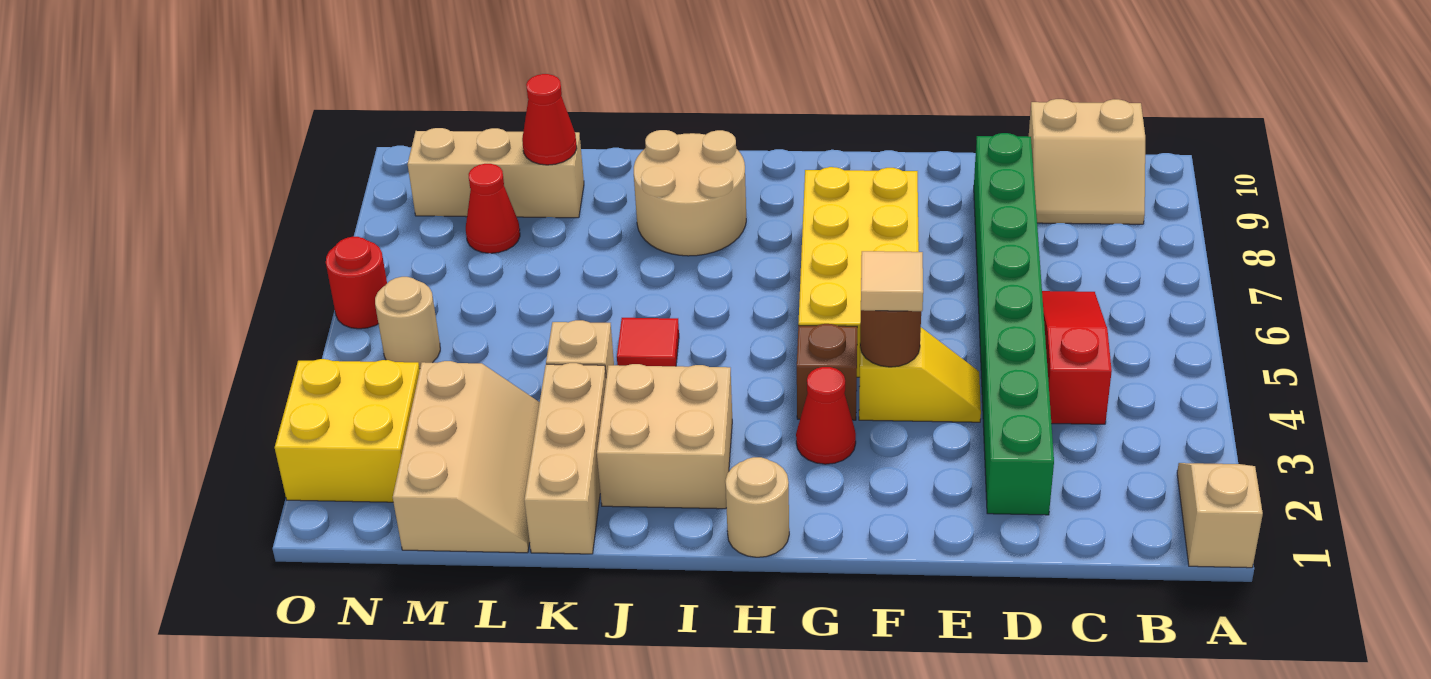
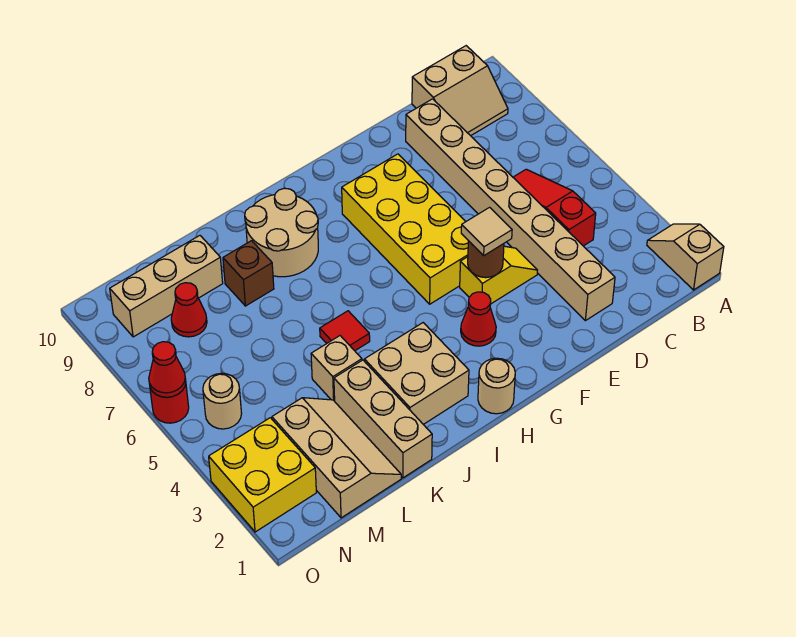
green brick D2:D9 level 1 -> tan brick D2:D9 level 1
brown brick G4 level 1 -> brown brick K8 level 1
red cone L9 level 2 -> red cone O6 level 2

